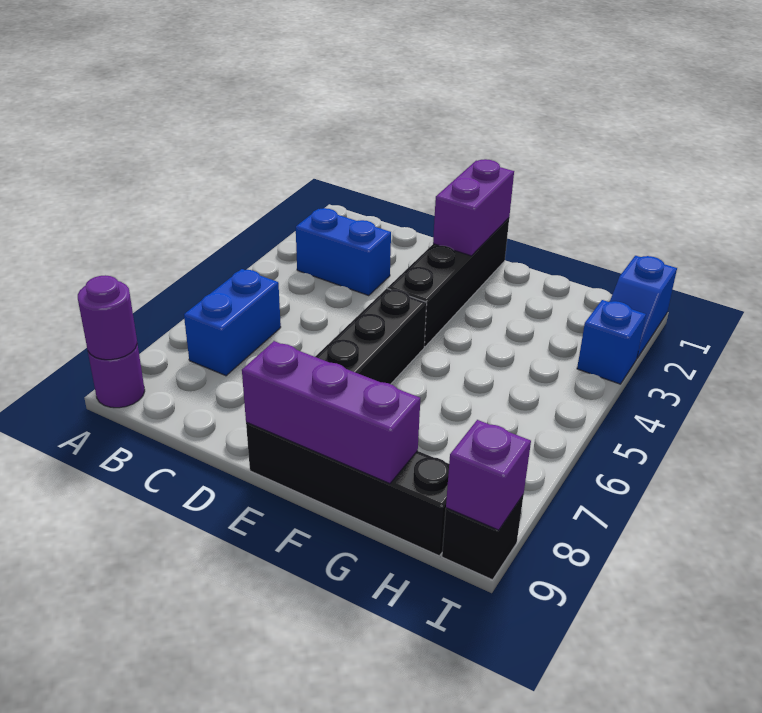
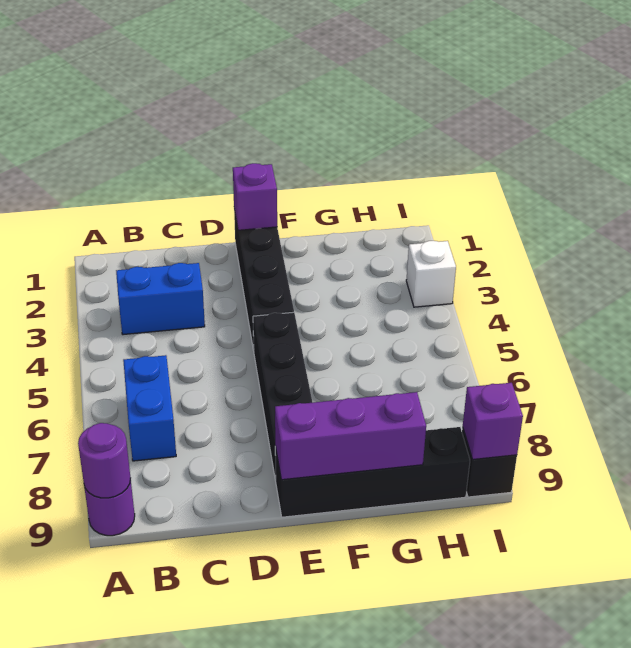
purple brick E1:E2 level 2 -> purple brick E1 level 2
blue slope I1:I2 level 1 top 1 -> none
blue brick I3 level 1 -> white brick I3 level 1

